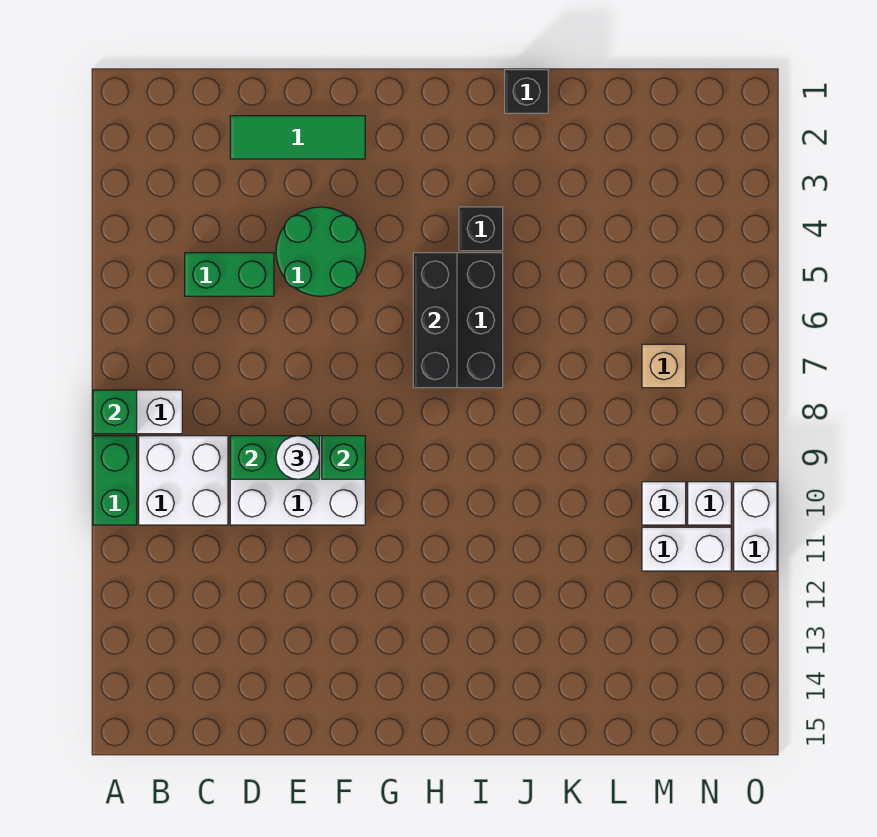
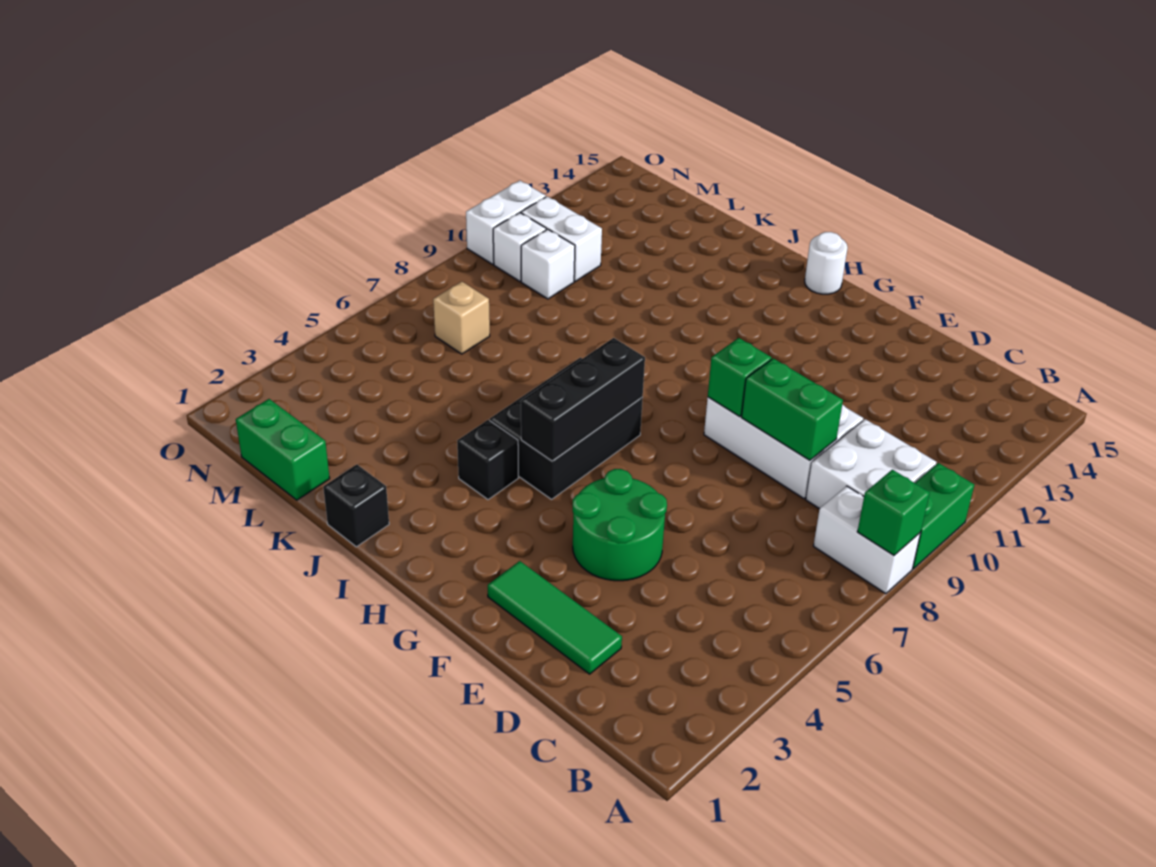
green brick C5:D5 level 1 -> green brick L1:M1 level 1
white round brick E9 level 3 -> white round brick H15 level 1

